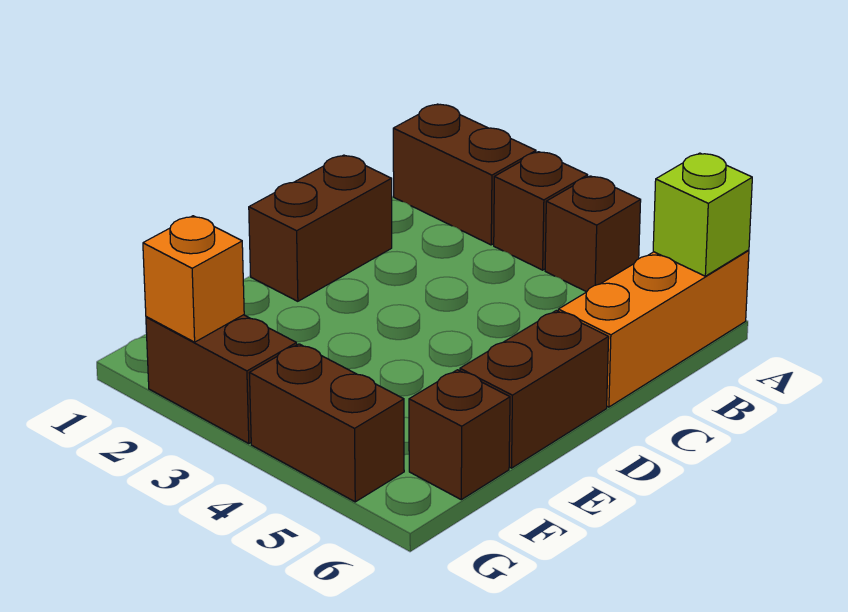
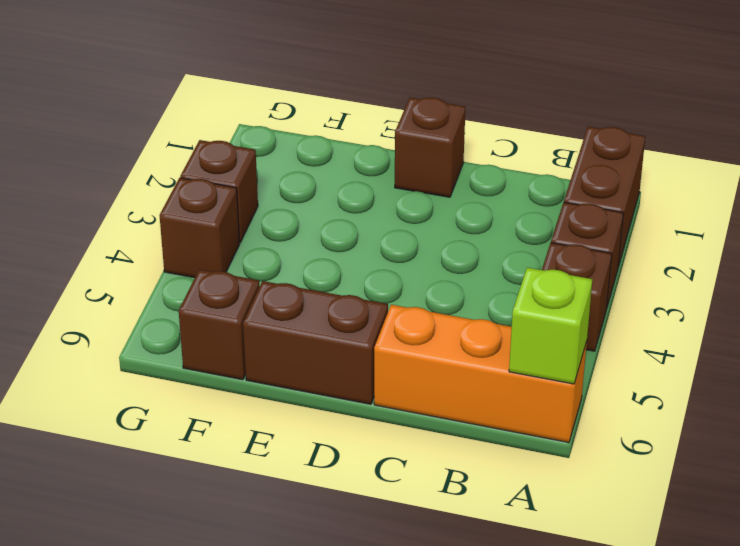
brown brick C1:D1 level 1 -> brown brick D1 level 1
brown brick G2:G3 level 1 -> brown brick G3 level 1
orange brick G2 level 2 -> none
brown brick G4:G5 level 1 -> brown brick G4 level 1

